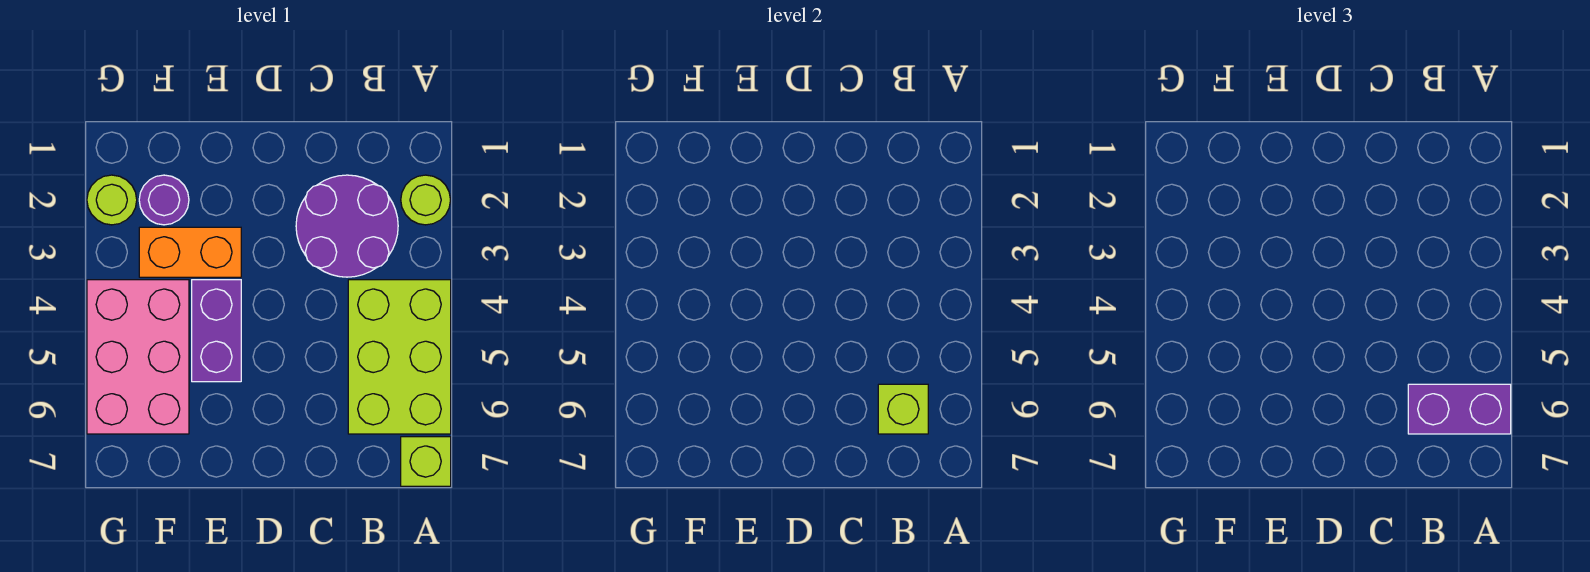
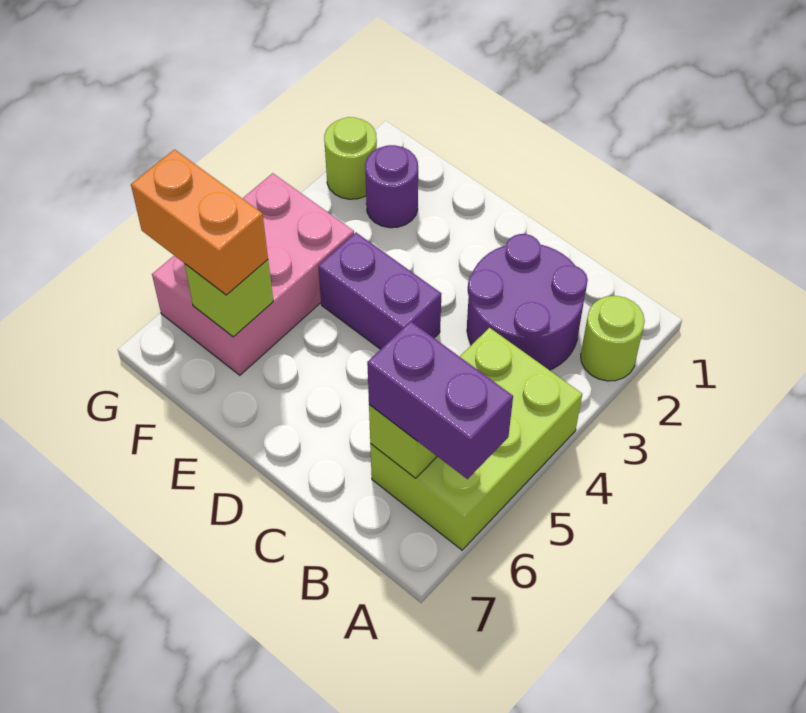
lime brick A7 level 1 -> lime brick F6 level 2
orange brick E3:F3 level 1 -> orange brick F6:G6 level 3
purple brick E4:E5 level 1 -> purple brick D4:E4 level 1

